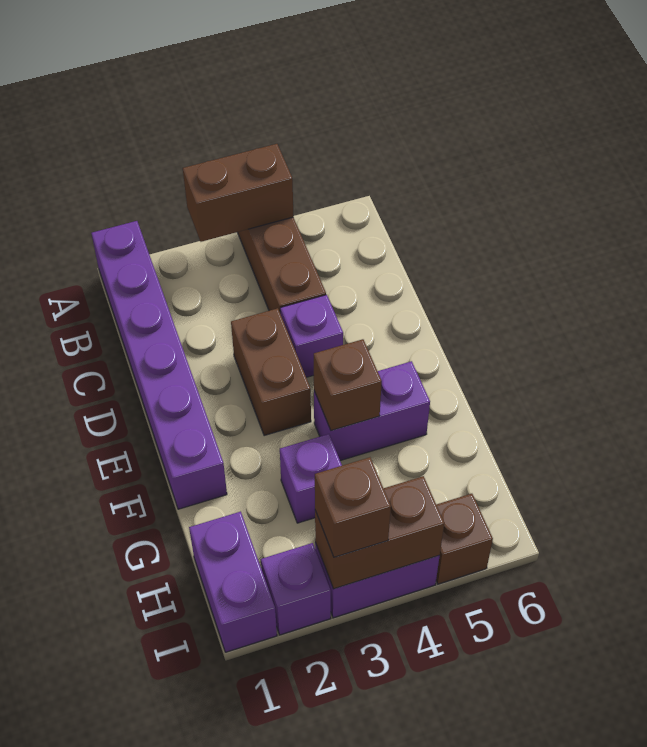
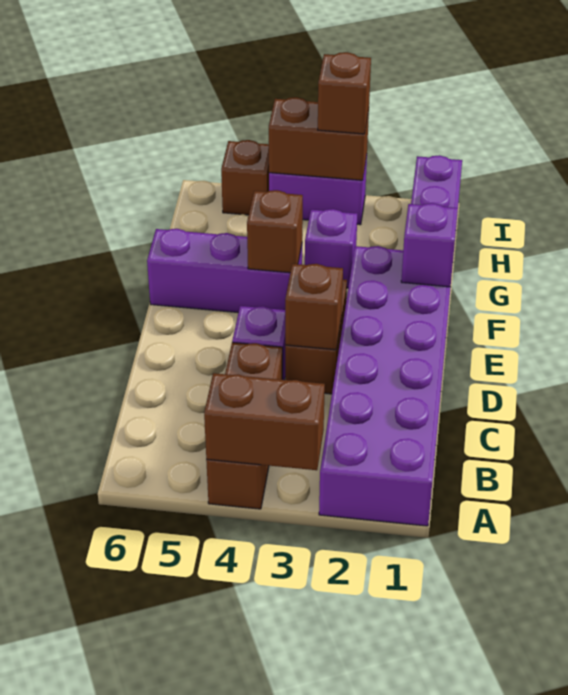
purple brick A1:F1 level 1 -> purple brick A1:F2 level 1
none -> brown brick D3 level 2
purple brick F4:F5 level 1 -> purple brick F4:F6 level 1
purple brick I2 level 1 -> purple brick F1 level 2

